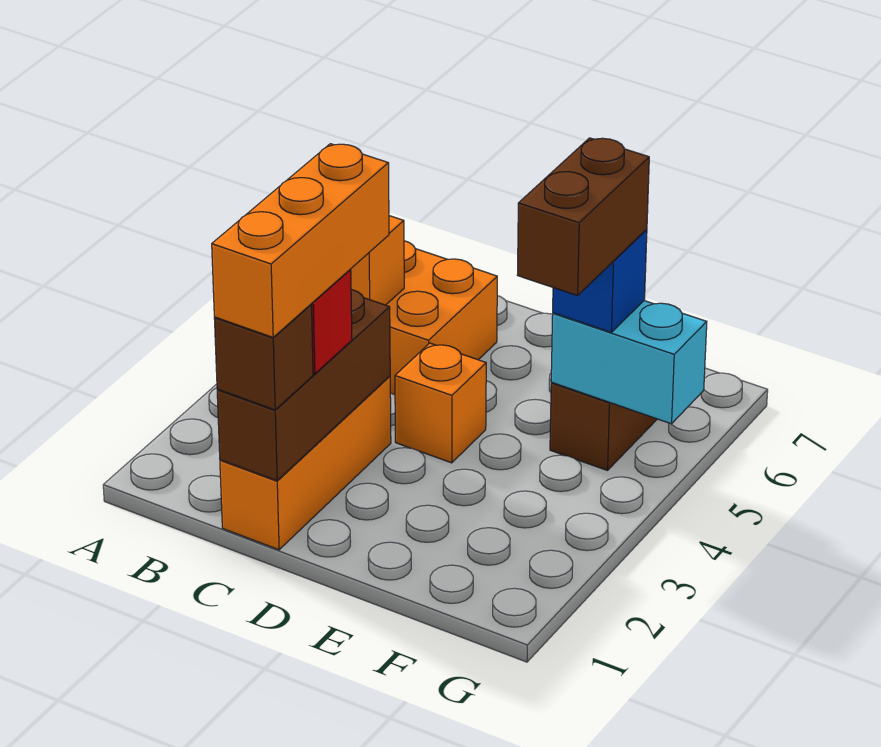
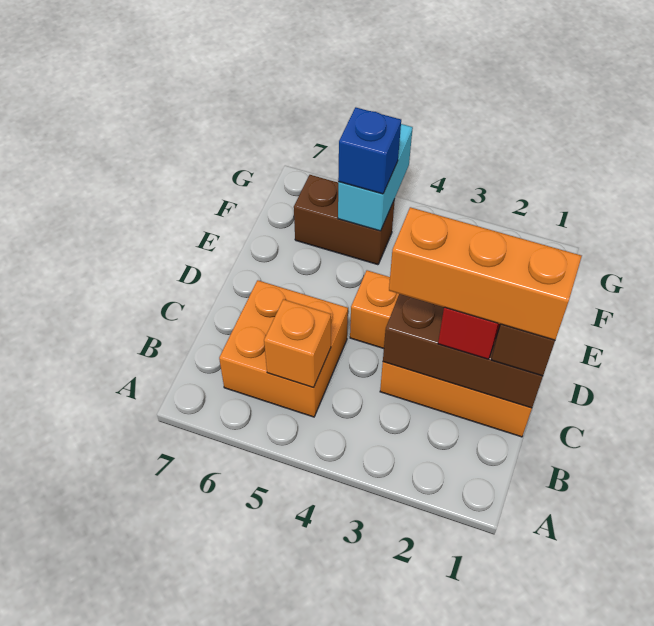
brown brick F4:F5 level 4 -> none

